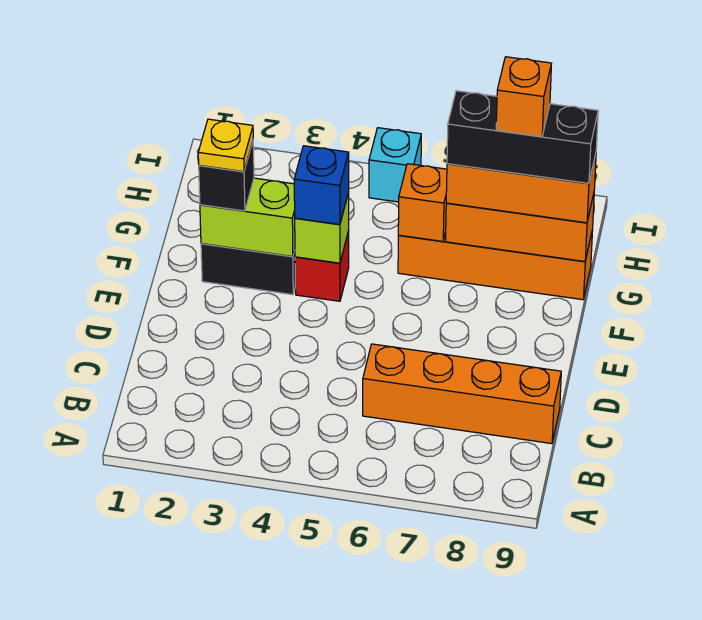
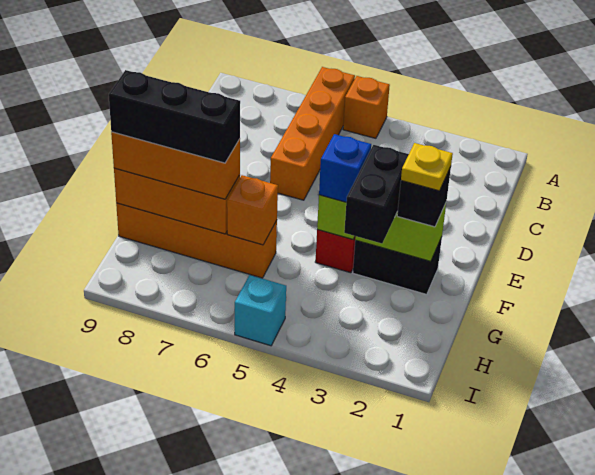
orange brick C6:C9 level 1 -> orange brick A6:D6 level 1
none -> black brick F3:G3 level 3
orange brick G8 level 5 -> orange brick A5 level 1

